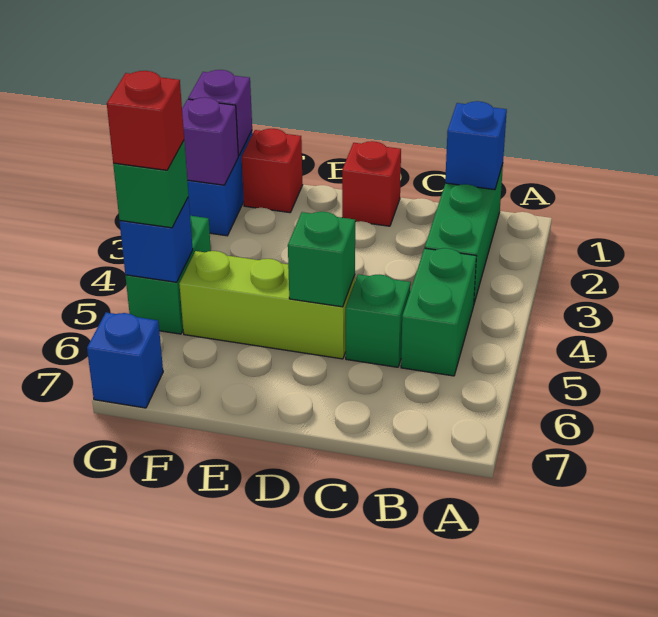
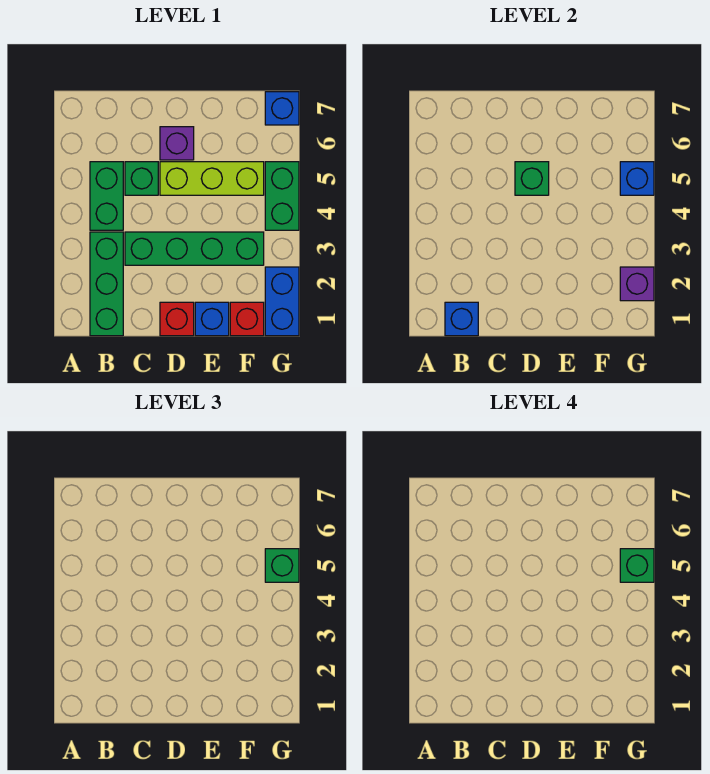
none -> green brick C3:F3 level 1
none -> blue brick E1 level 1
purple brick G1 level 2 -> purple brick D6 level 1
red brick G5 level 4 -> green brick G5 level 4

